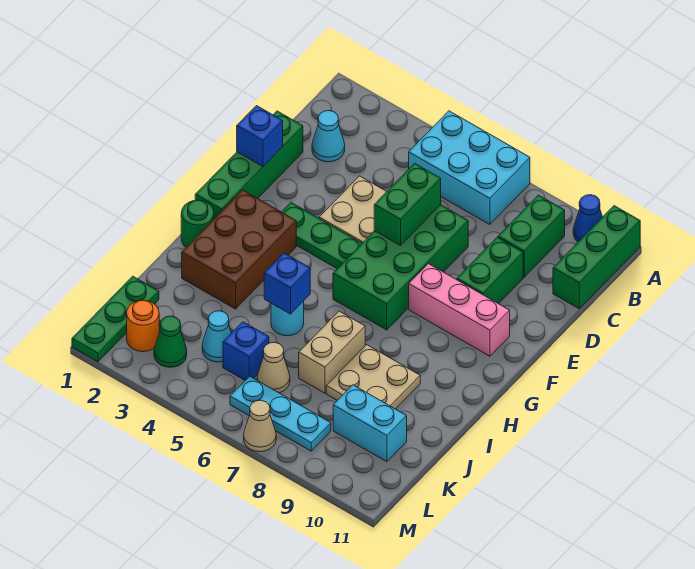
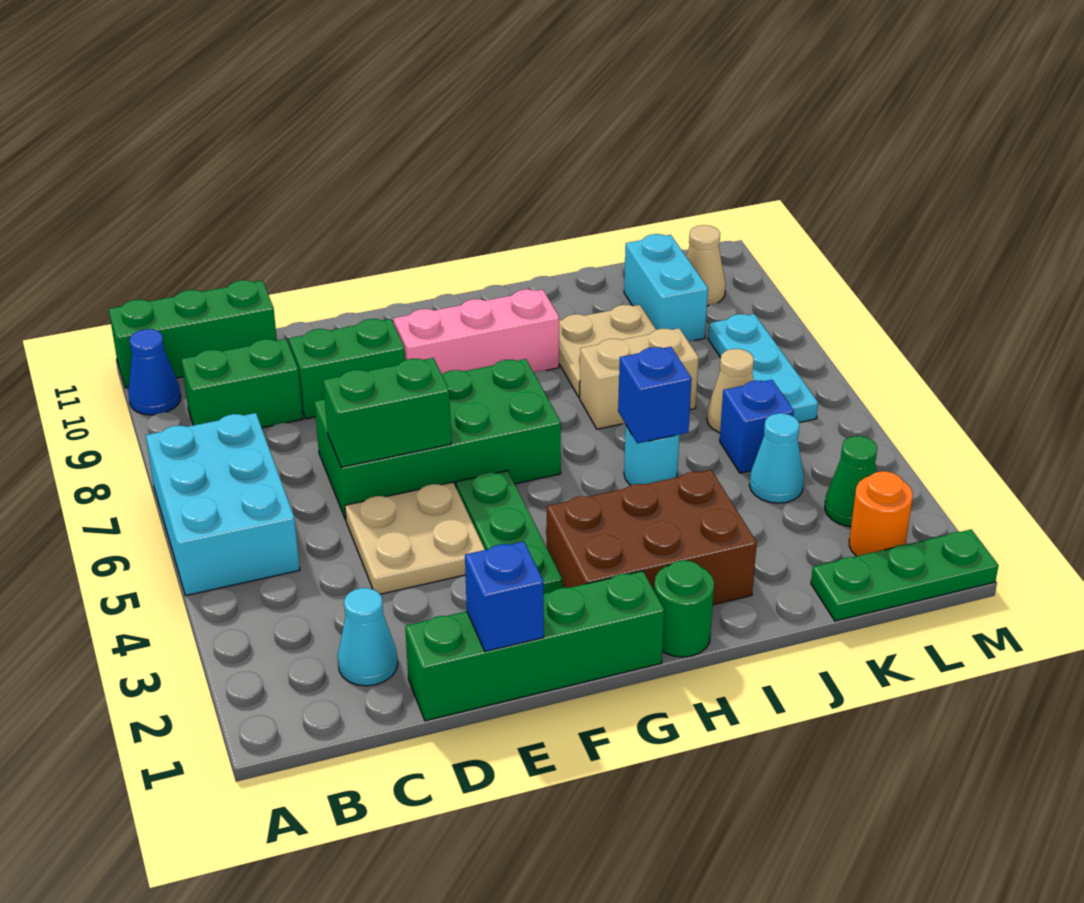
pink brick F8:F10 level 1 -> pink brick F9:H9 level 1
tan cone M7 level 1 -> tan cone L10 level 1

